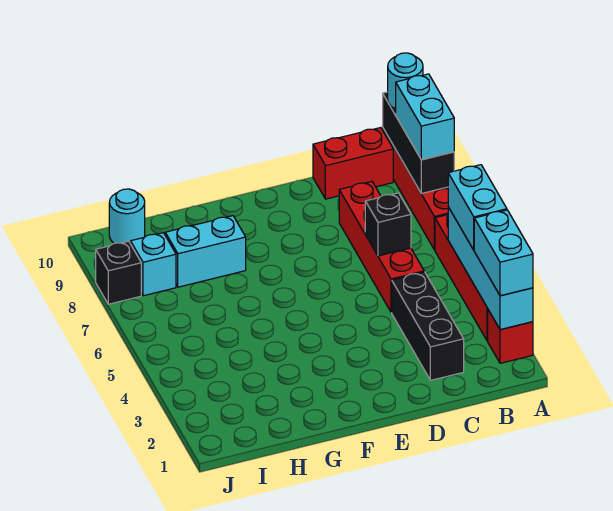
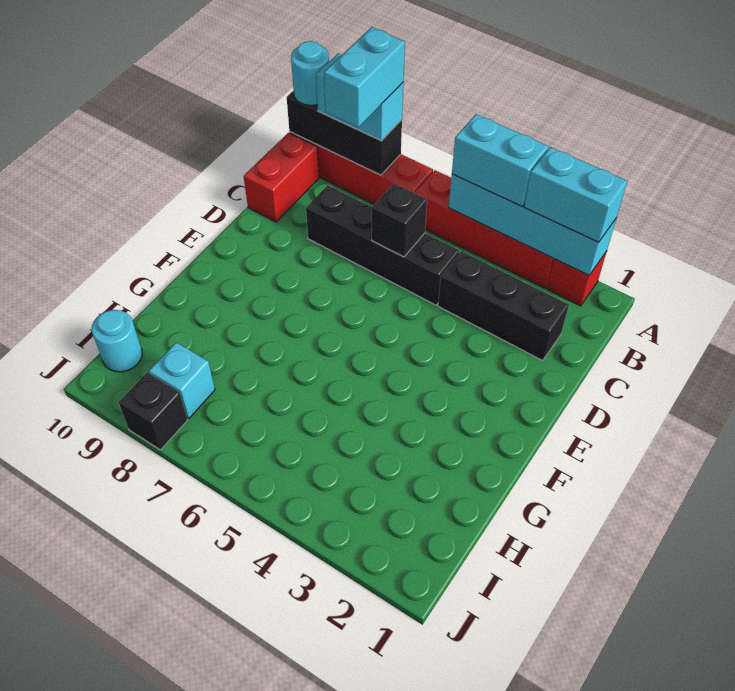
red brick C5:C8 level 1 -> black brick C5:C8 level 1
cyan brick G8:H8 level 1 -> cyan brick A8:B8 level 4

